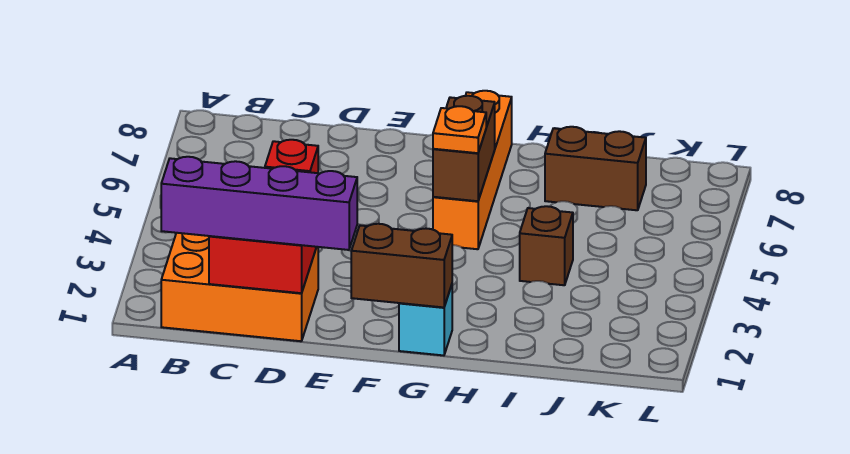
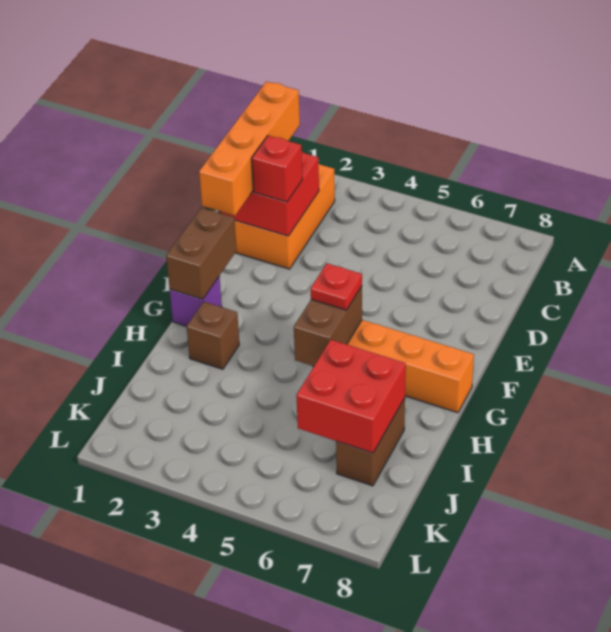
purple brick B1:E1 level 3 -> orange brick B1:E1 level 3
cyan brick G1 level 1 -> purple brick G1 level 1
brown brick G5:G6 level 2 -> brown brick G5:H5 level 2
orange plate G5 level 3 -> red plate G5 level 3
brown brick I4 level 1 -> brown brick H2 level 1
none -> red brick I6:J7 level 2

